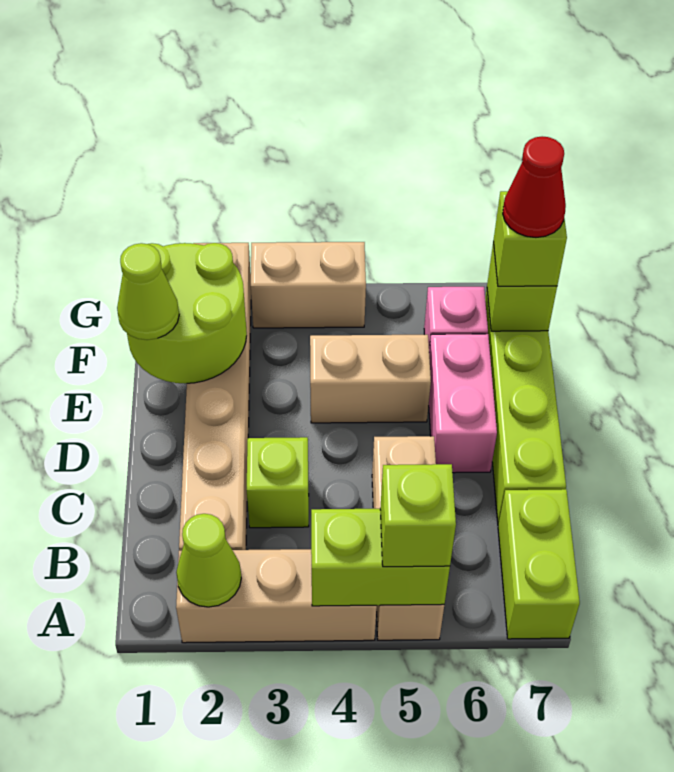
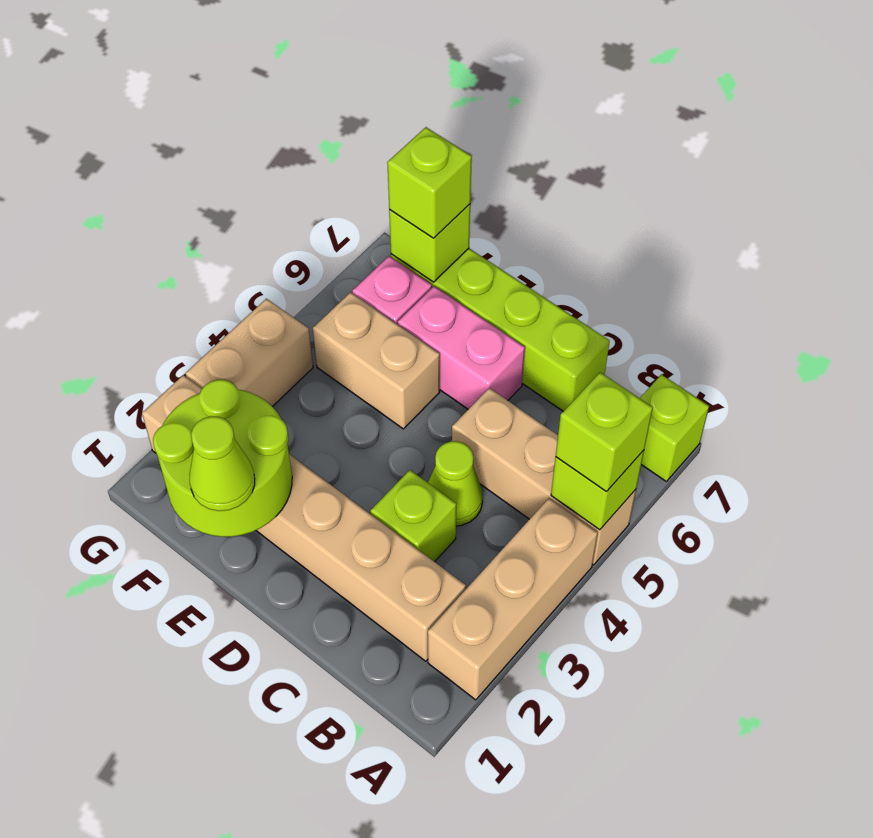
lime cone A2 level 2 -> lime cone C4 level 1
lime brick A4:A5 level 2 -> lime brick A5 level 2
lime brick A7:B7 level 1 -> lime brick A7 level 1
tan brick E4:E5 level 1 -> tan brick E5:F5 level 1
red cone F7 level 4 -> none

